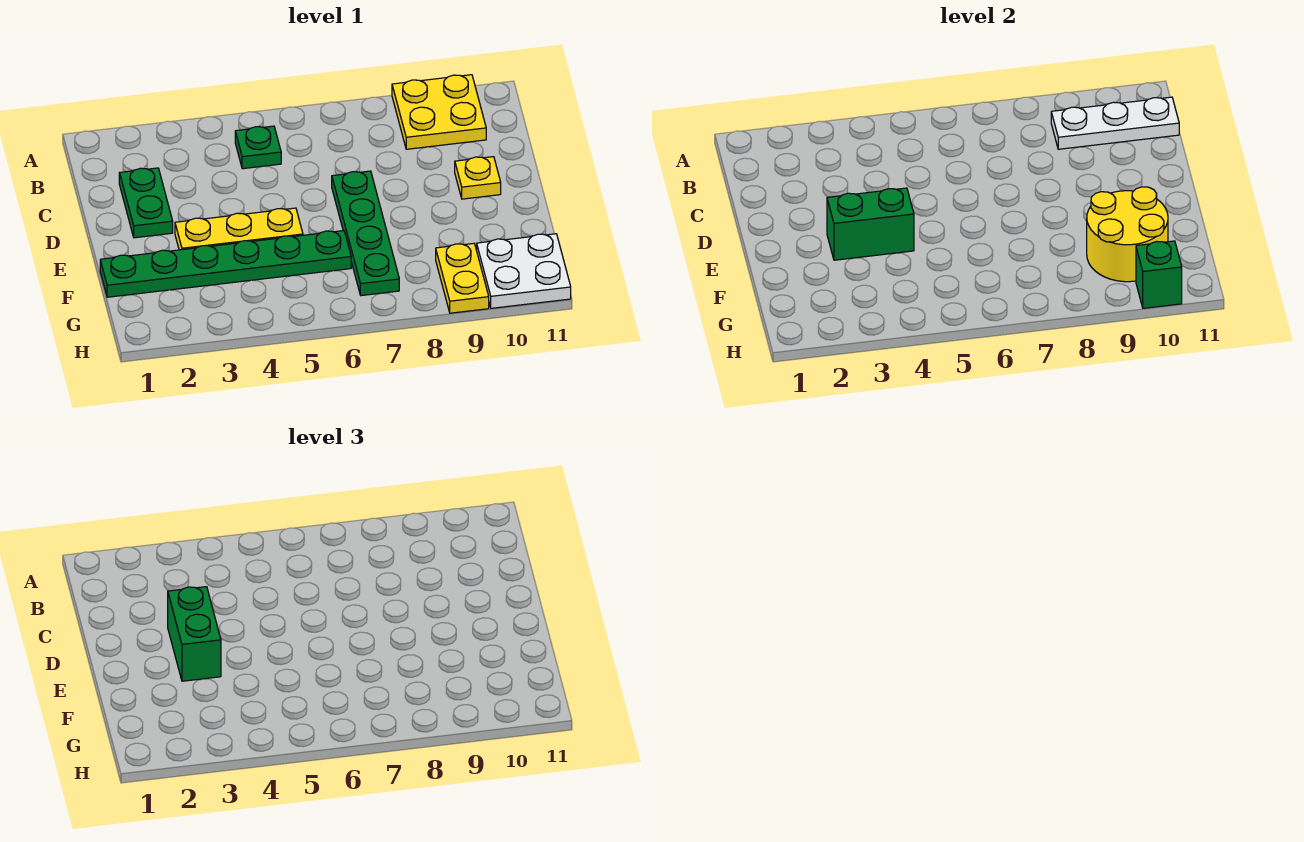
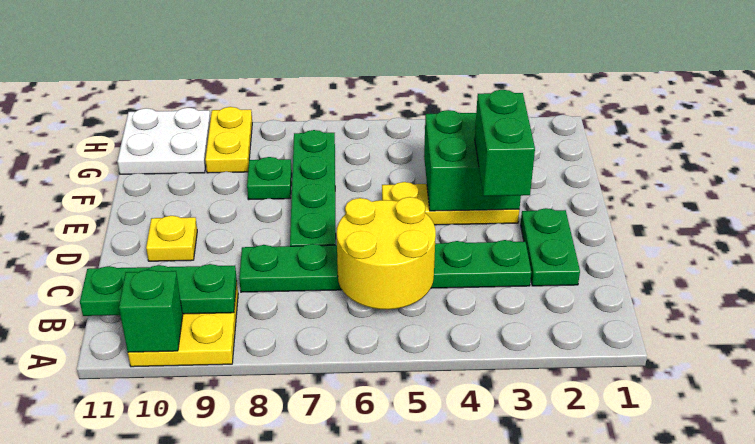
green plate B5 level 1 -> green plate F8 level 1
white plate B9:B11 level 2 -> green plate B9:B11 level 2
green brick E3:E4 level 2 -> green brick E3:F4 level 2
green plate F1:F6 level 1 -> green plate C3:C8 level 1
yellow round brick F9:G10 level 2 -> yellow round brick B5:C6 level 2
green brick H10 level 2 -> green brick A10 level 2

